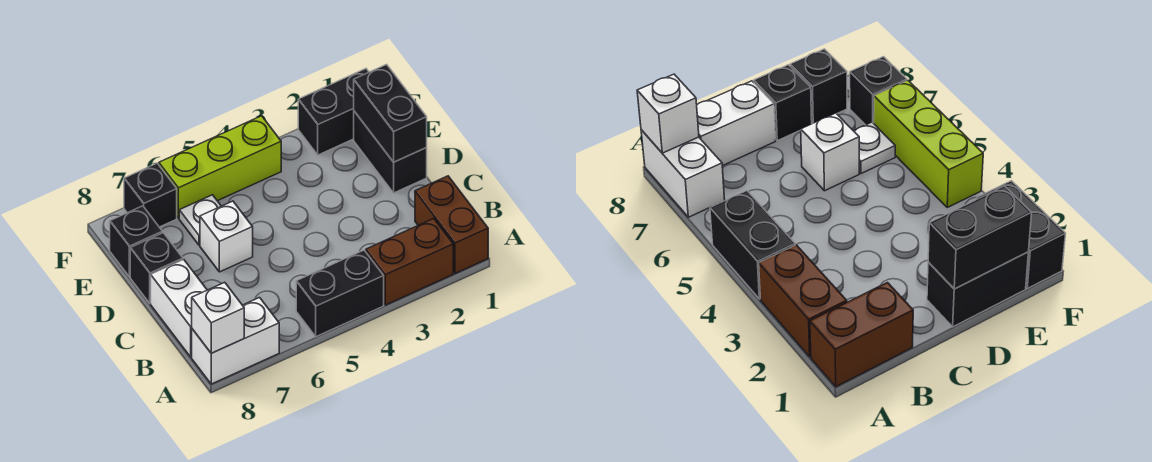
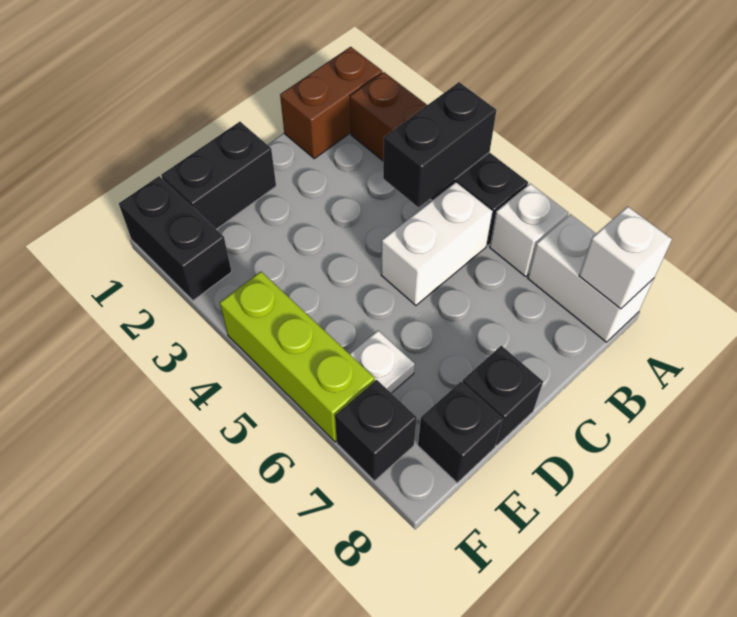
white brick B8:C8 level 1 -> white brick B5:C5 level 1
black brick D1:E1 level 2 -> black brick A4:B4 level 2
white brick D6 level 1 -> white brick A6 level 1

